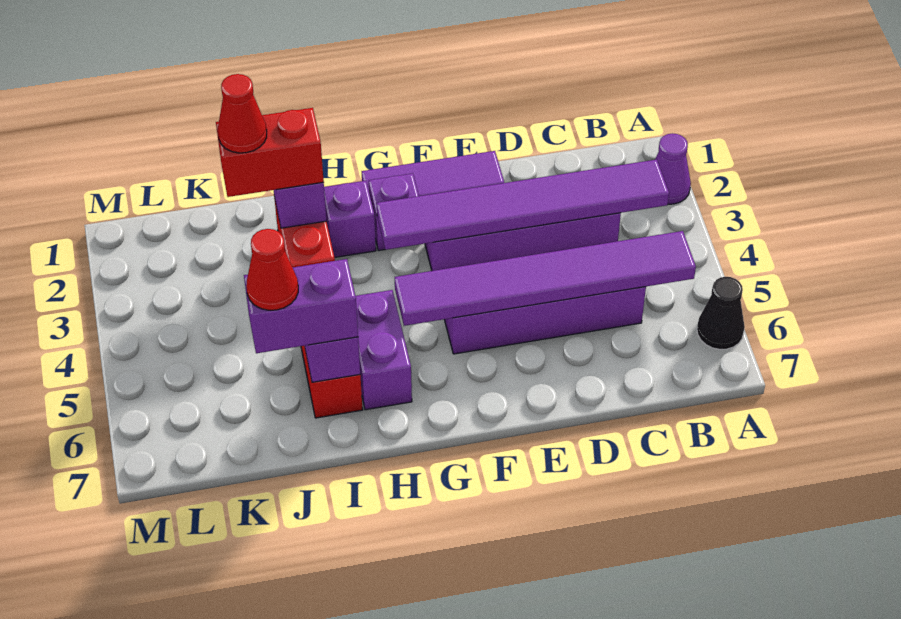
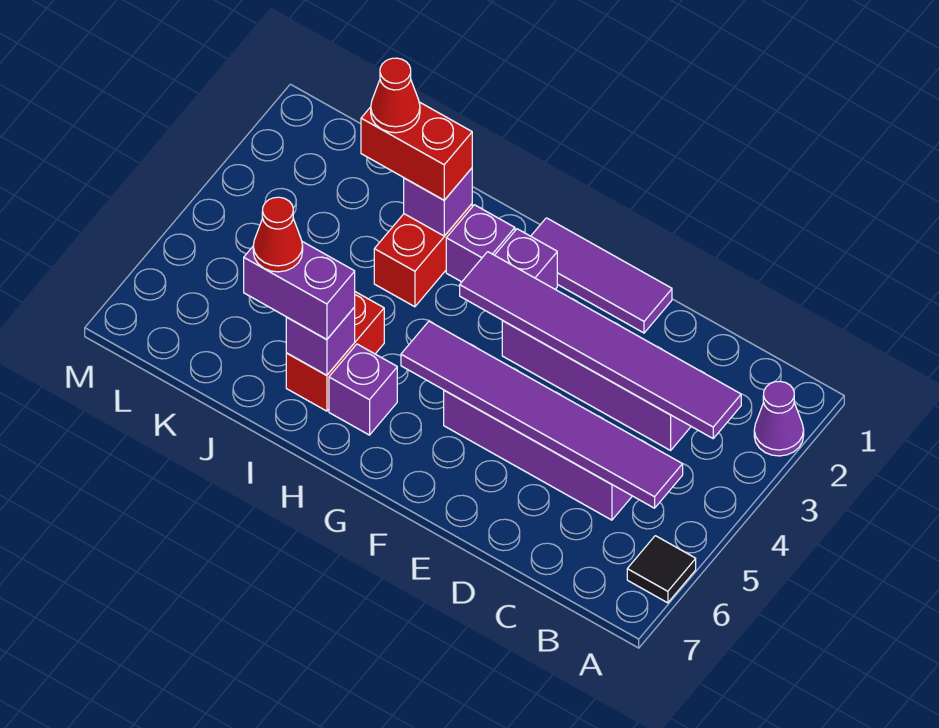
black cone A6 level 1 -> black tile A6 level 1
purple brick H5:H6 level 1 -> purple brick H6 level 1

